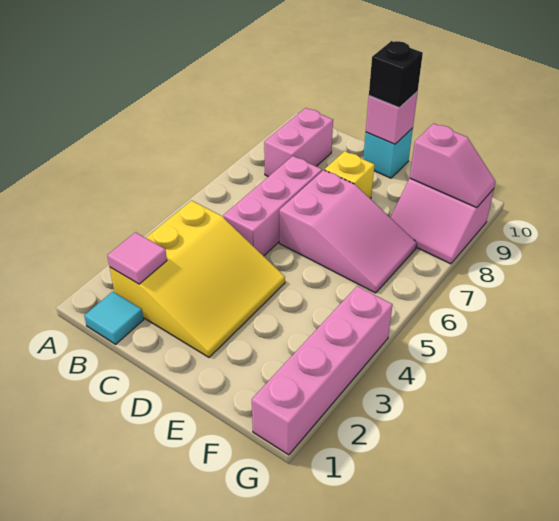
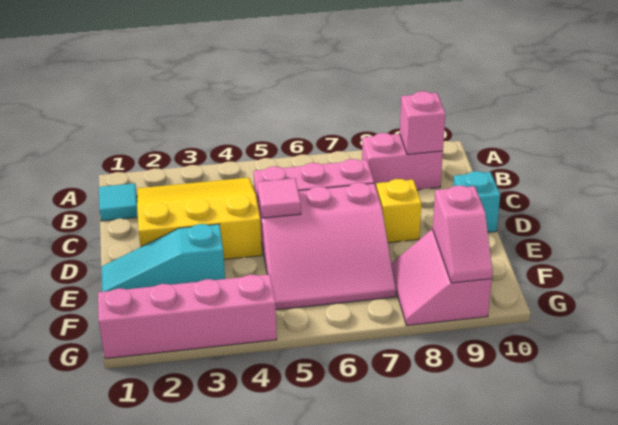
yellow slope B2:D4 level 1 top B -> yellow slope B2:D4 level 1 top D
pink tile B2 level 2 -> pink tile D5 level 2
pink slope D6:F7 level 1 top D -> pink slope D5:F7 level 1 top D
pink brick D10 level 2 -> pink brick B9 level 2
black brick D10 level 3 -> none
none -> cyan slope E1:E3 level 1 top 3

